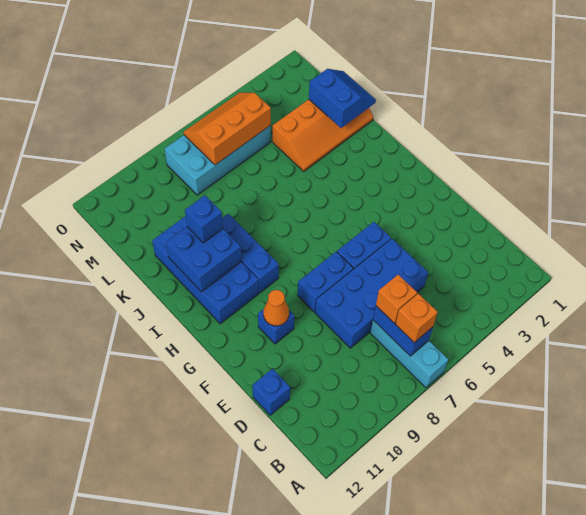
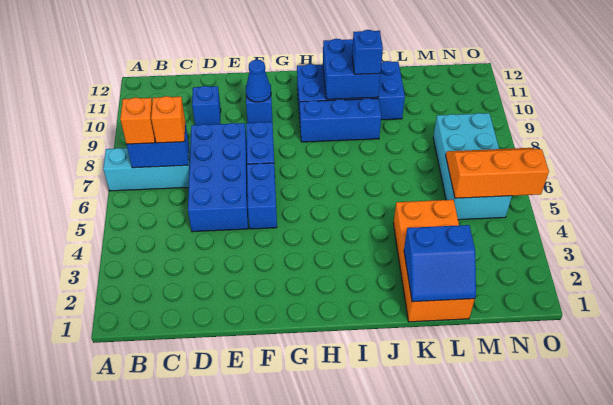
blue brick D12 level 1 -> blue brick D10 level 1
orange cone F10 level 2 -> blue cone F10 level 2
orange slope K1:L4 level 1 top L -> orange brick K1:L4 level 1
orange slope M5:N7 level 2 top M -> orange slope M5:O6 level 2 top 5

